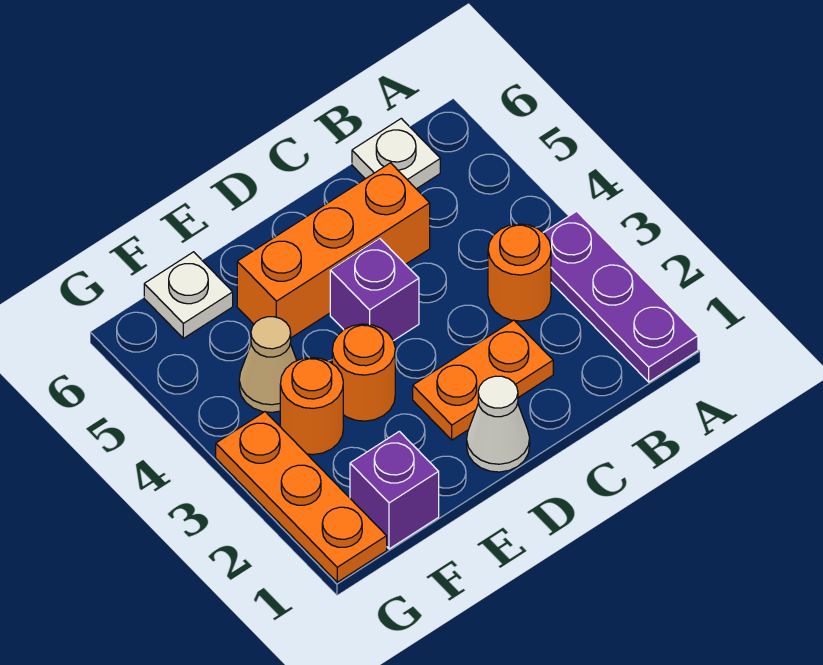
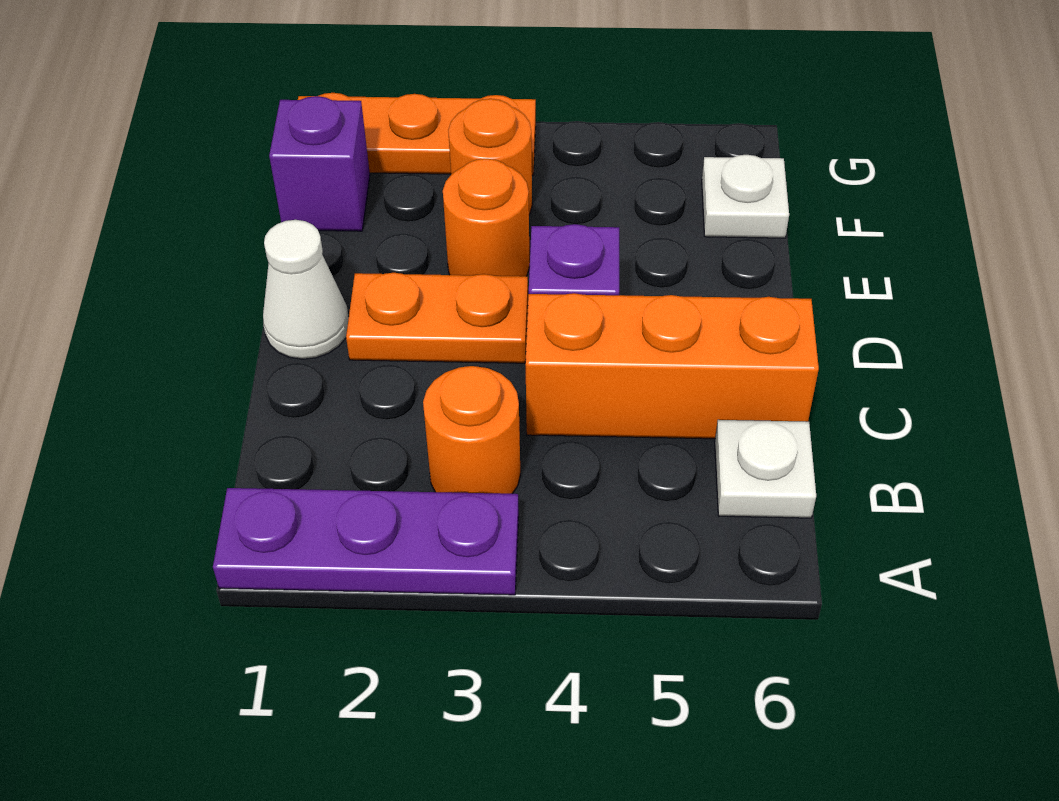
orange plate C2:D2 level 1 -> orange plate D2:D3 level 1
orange brick C5:E5 level 1 -> orange brick C4:C6 level 1
tan cone F4 level 1 -> none

